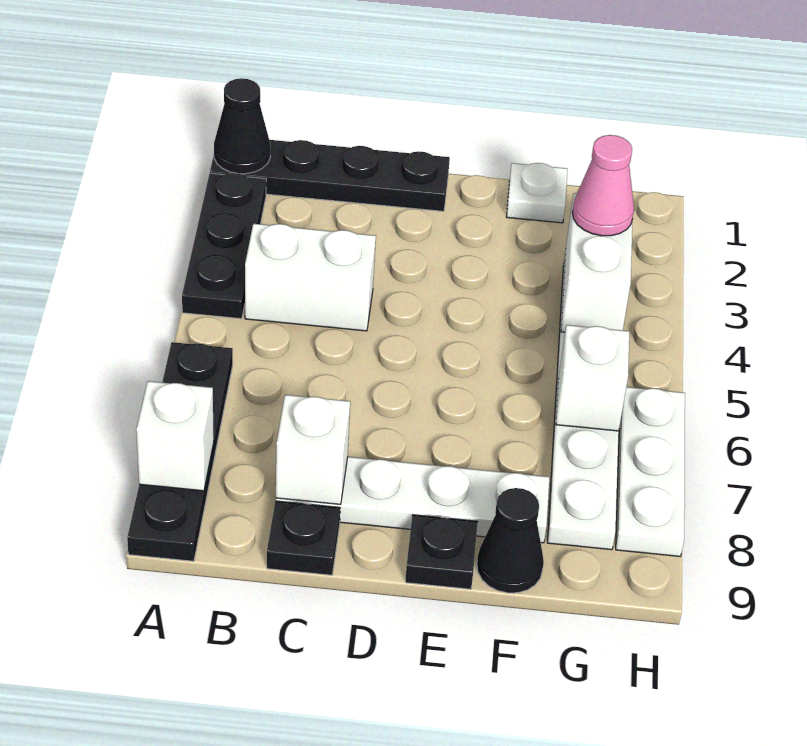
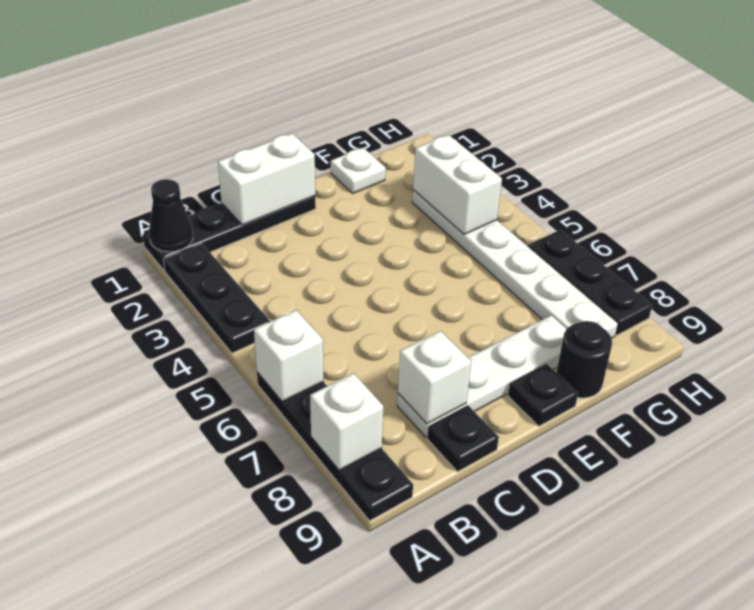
white brick B4:C4 level 1 -> white brick C1:D1 level 2
black cone F9 level 1 -> black round brick F9 level 1
pink cone G3 level 3 -> none
white brick G6 level 2 -> white brick A6 level 2
white plate H6:H8 level 1 -> black plate H6:H8 level 1

